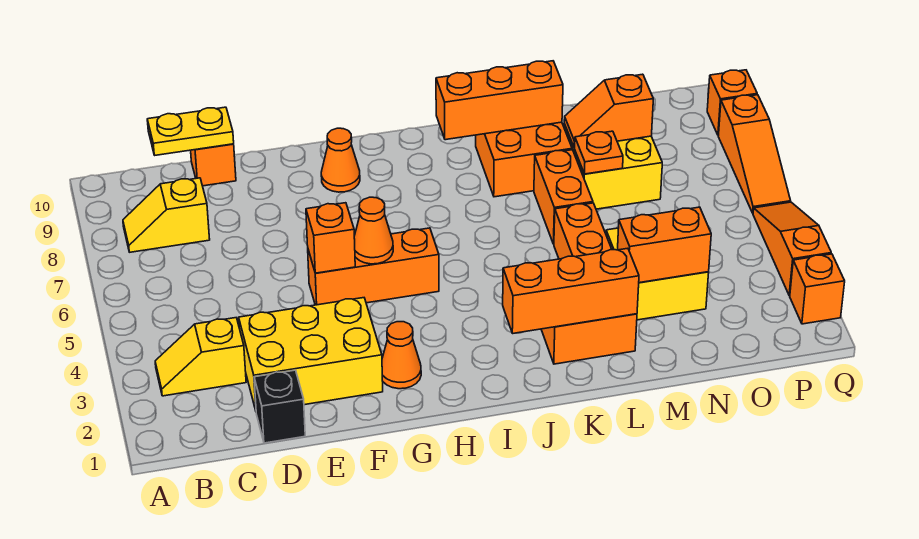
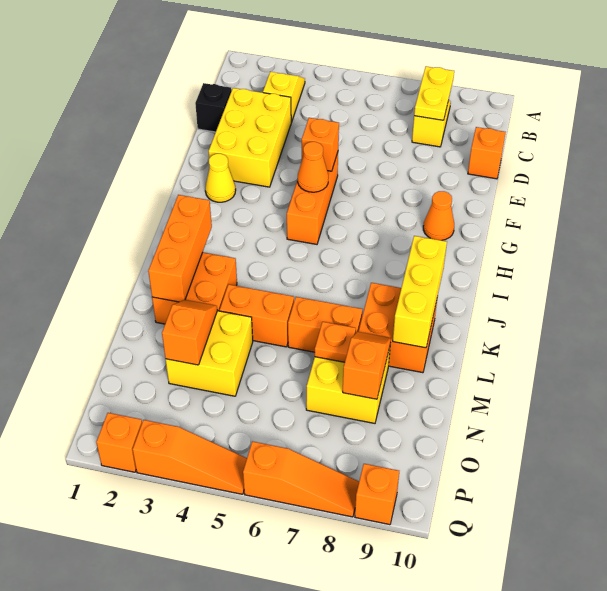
yellow plate C10:D10 level 2 -> yellow plate B8:C8 level 2
orange cone G2 level 1 -> yellow cone G2 level 1
orange brick J9:L9 level 2 -> yellow brick J9:L9 level 2
orange brick M3:N3 level 2 -> orange slope M3:N3 level 2 top N
orange slope Q6:Q8 level 1 top 8 -> orange slope Q6:Q8 level 1 top 6

